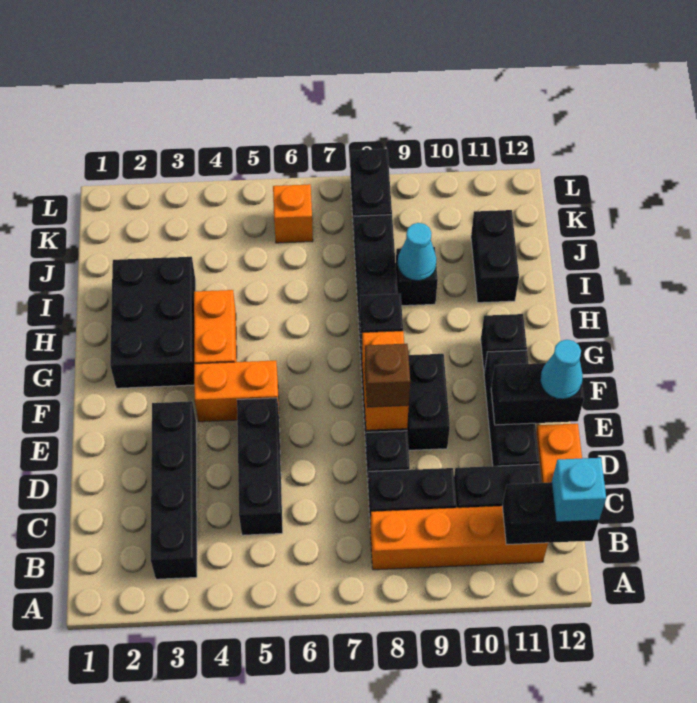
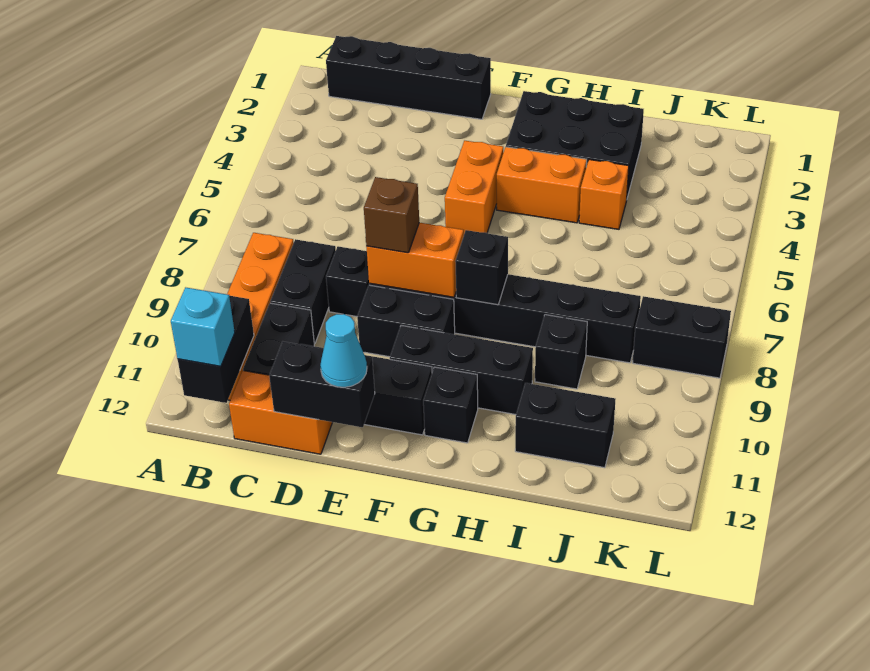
black brick B3:E3 level 1 -> black brick B1:E1 level 1
black brick C5:E5 level 1 -> black brick F10:H10 level 1
black brick E11:E12 level 2 -> black brick D12:E12 level 2
cyan cone I9 level 2 -> none
orange brick K6 level 1 -> orange brick I4 level 1

